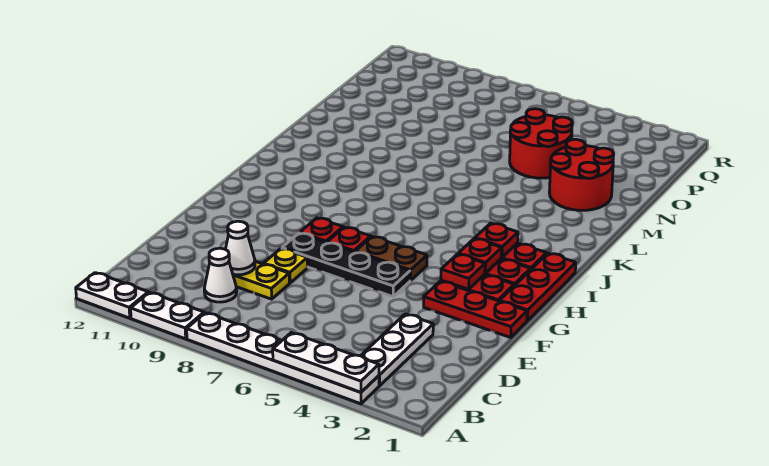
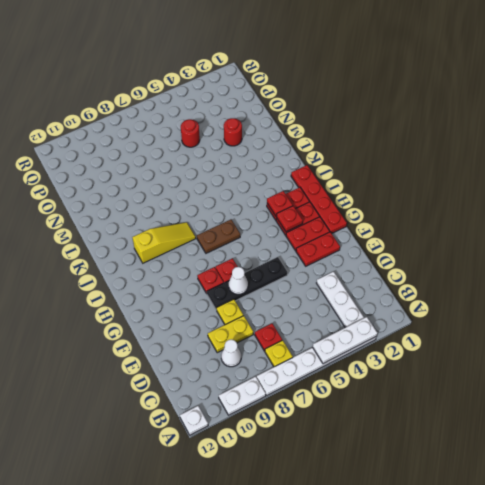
white plate A11:A12 level 1 -> white plate A12 level 1
none -> yellow plate B7 level 1
white cone D9 level 2 -> white cone F7 level 2
red plate F1:F3 level 1 -> red plate F2:F3 level 1
red plate G1:I1 level 1 -> red plate G1:J1 level 1
red plate G3 level 2 -> red plate C7 level 1
brown plate G5:G6 level 1 -> brown plate I6:I7 level 1
none -> yellow slope J8:J10 level 1 top 10
red round brick M2:N3 level 1 -> red round brick N3 level 1
red round brick N4:O5 level 1 -> red round brick O5 level 1

